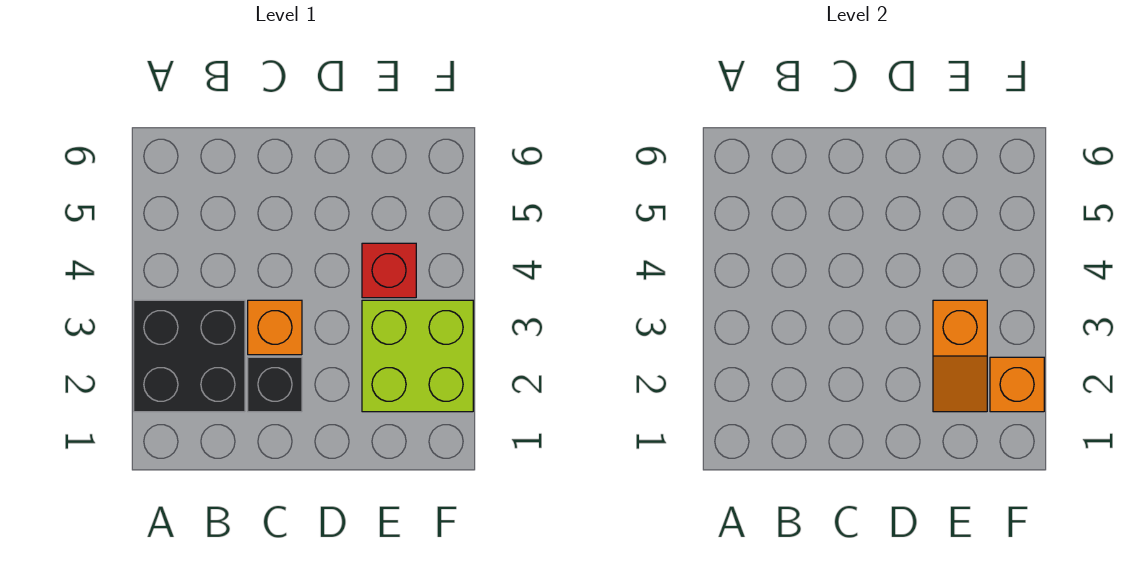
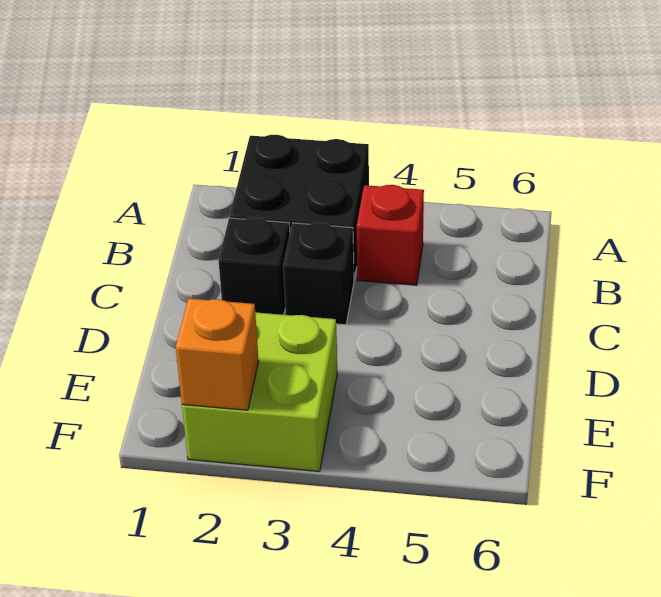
orange brick C3 level 1 -> black brick C3 level 1
orange slope E2:E3 level 2 top 3 -> none
red brick E4 level 1 -> red brick B4 level 1

